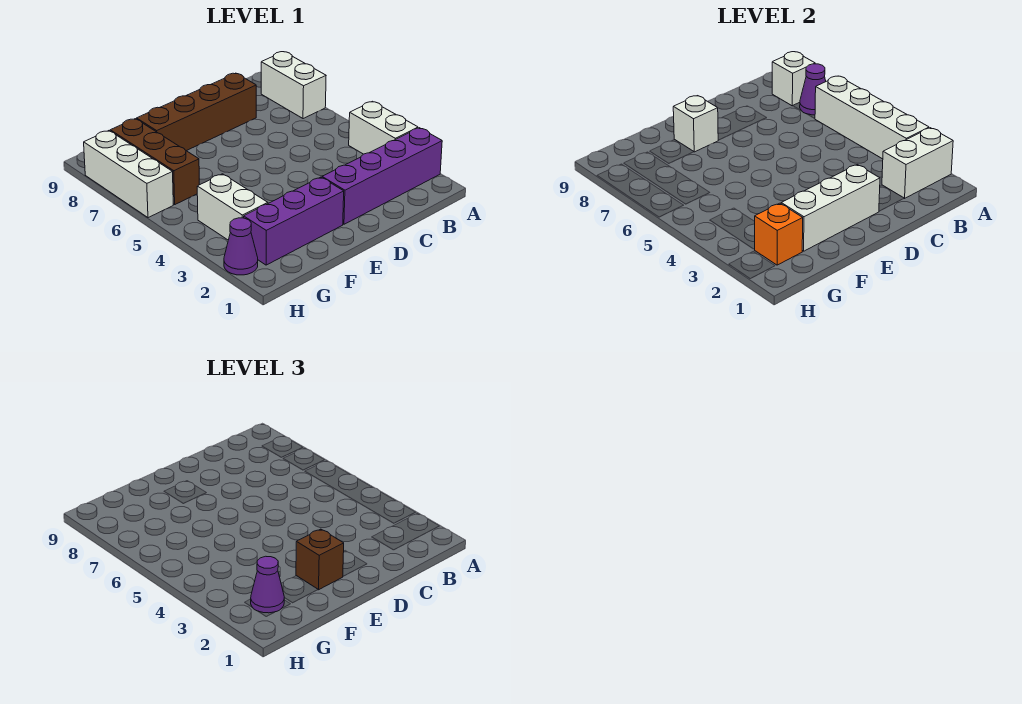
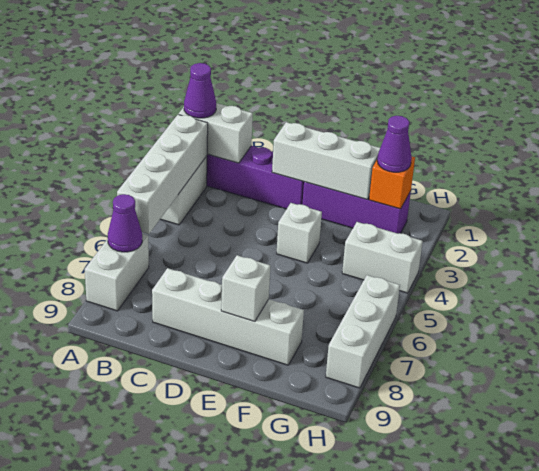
white brick A8 level 2 -> white brick E4 level 1
brown brick C8:F8 level 1 -> white brick C8:F8 level 1
brown brick E2 level 3 -> none
white brick G3:G4 level 1 -> white brick G4:H4 level 1
brown brick G6:G8 level 1 -> none
purple cone H2 level 1 -> purple cone A2 level 3

